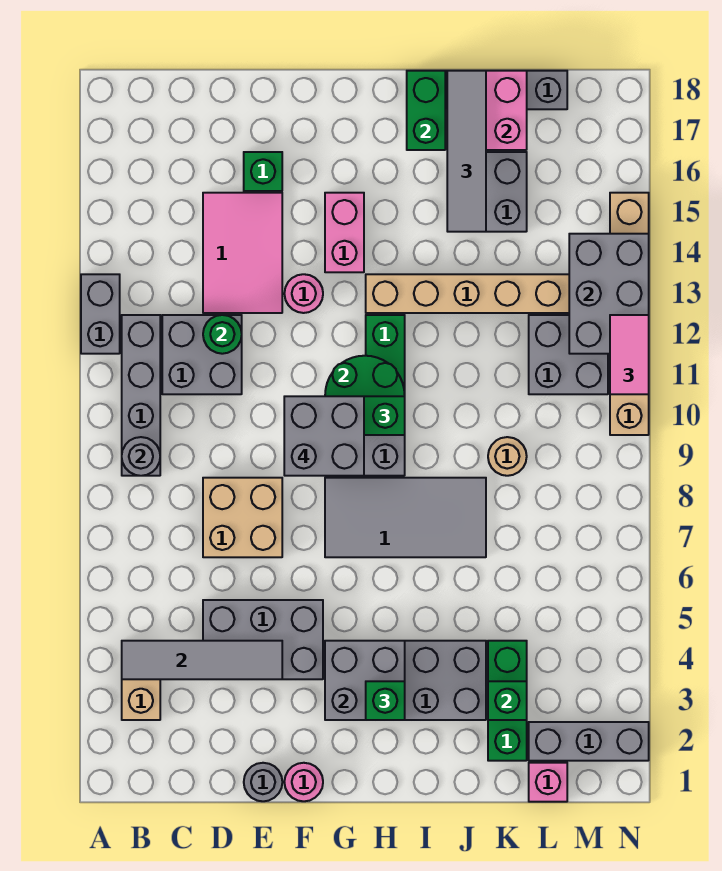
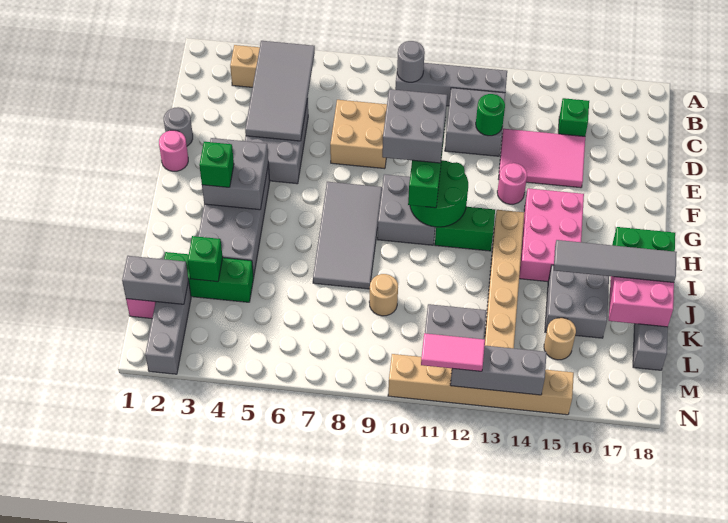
grey brick A12:A13 level 1 -> grey brick L1:L2 level 2
grey tile B4:E4 level 2 -> grey tile B4:E5 level 2
green brick E16 level 1 -> green brick C15 level 1
pink brick G14:G15 level 1 -> pink brick G14:I15 level 1
none -> tan round brick L15 level 1
grey brick M12:N14 level 2 -> grey brick N12:N14 level 2

